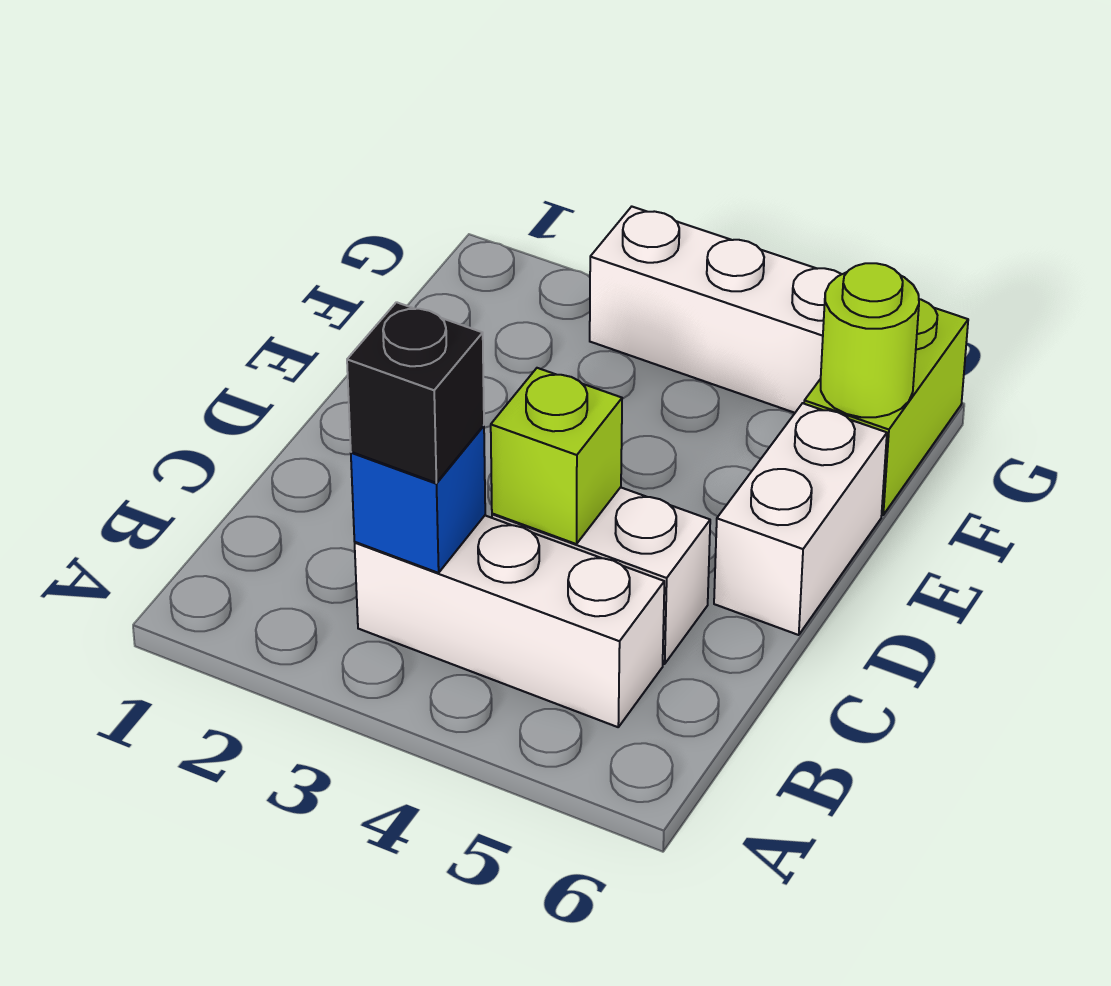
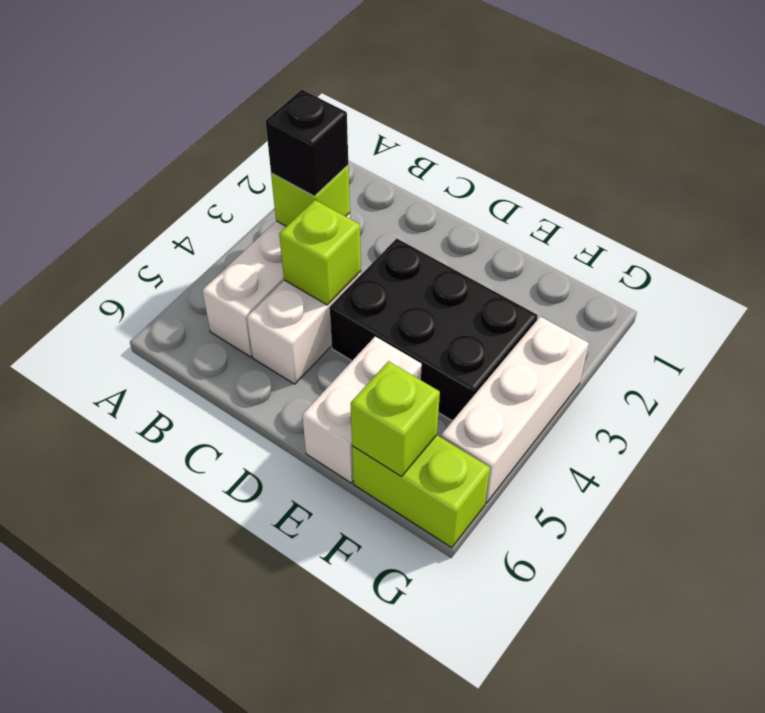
blue brick B3 level 2 -> lime brick B3 level 2
none -> black brick D3:F4 level 1
white brick D6:E6 level 1 -> white brick E5:E6 level 1
lime round brick F6 level 2 -> lime brick F6 level 2

